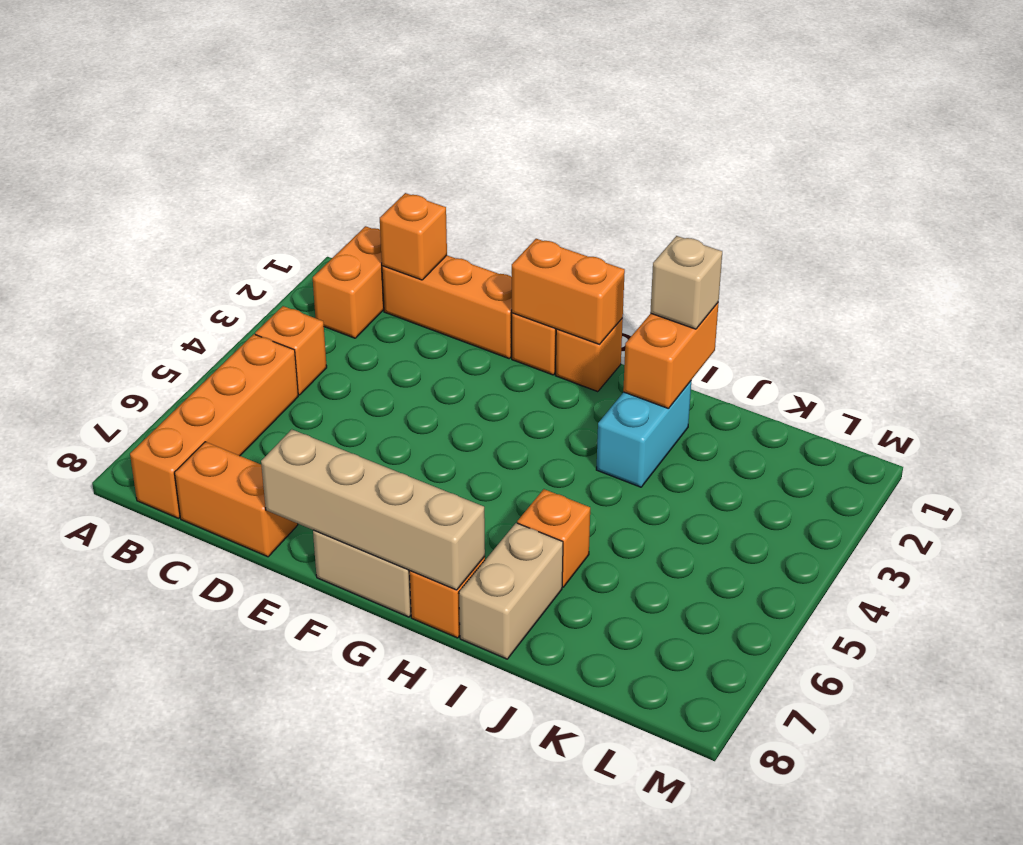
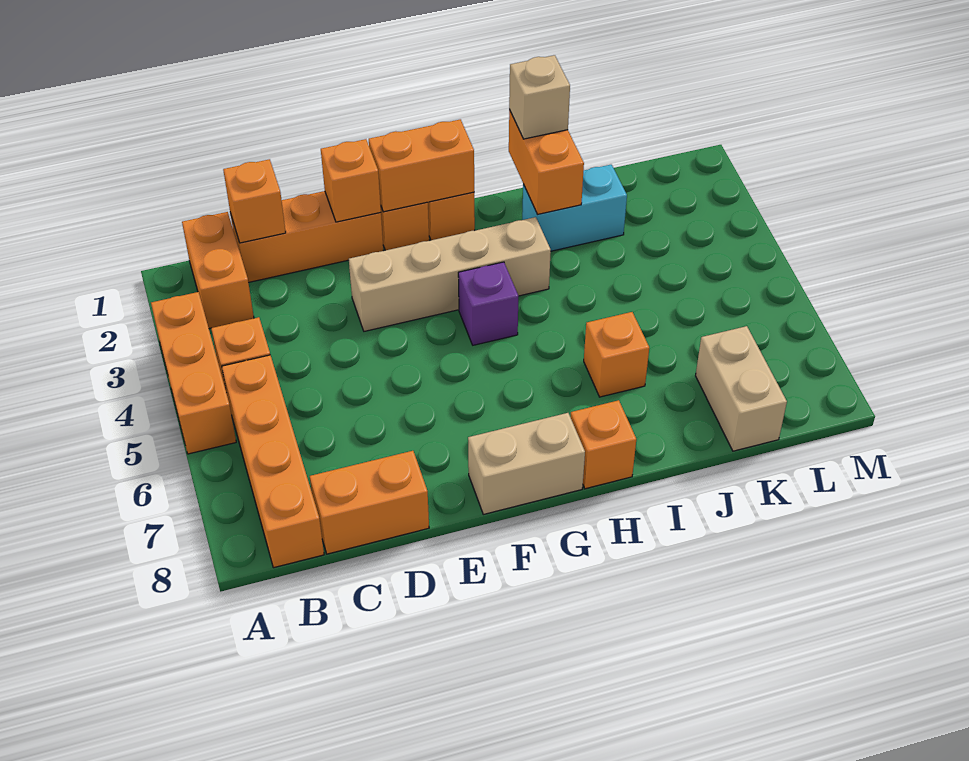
none -> orange brick A3:A5 level 1
none -> orange brick E1 level 2
tan brick E8:H8 level 2 -> tan brick E3:H3 level 1
none -> purple brick G4 level 1
cyan brick I2:I3 level 1 -> cyan brick I2:J2 level 1
tan brick I7:I8 level 1 -> tan brick K7:K8 level 1

